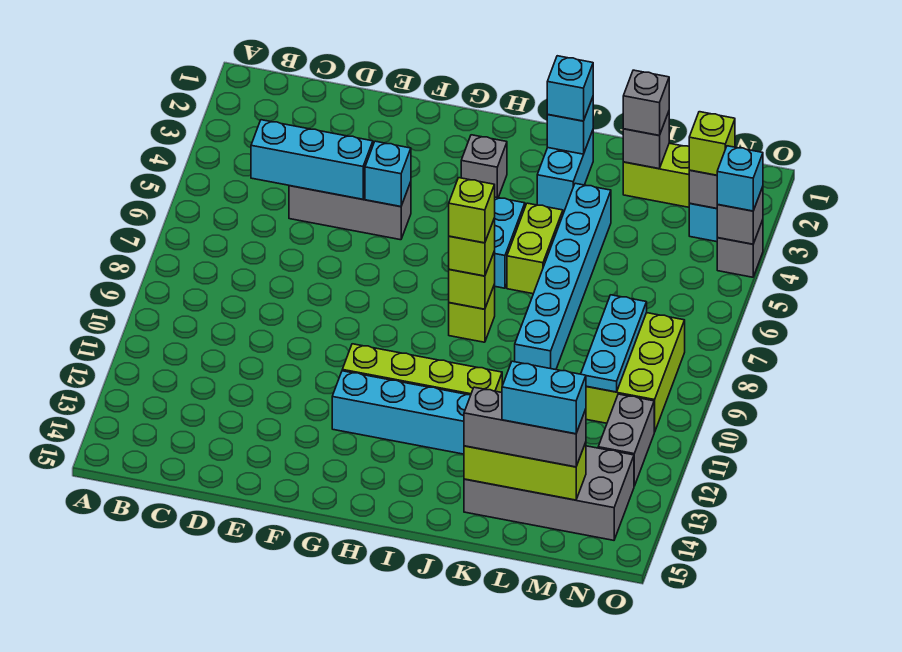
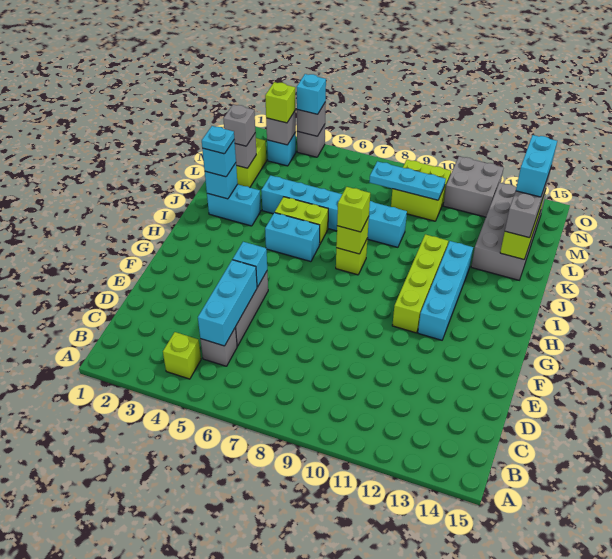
grey brick H3 level 1 -> grey brick C5 level 1
lime brick I8 level 4 -> lime brick B4 level 1
none -> cyan plate J2 level 4
lime brick M8:N10 level 1 -> lime brick M9:N10 level 1
grey brick N11:N12 level 1 -> grey brick N11:O12 level 1

